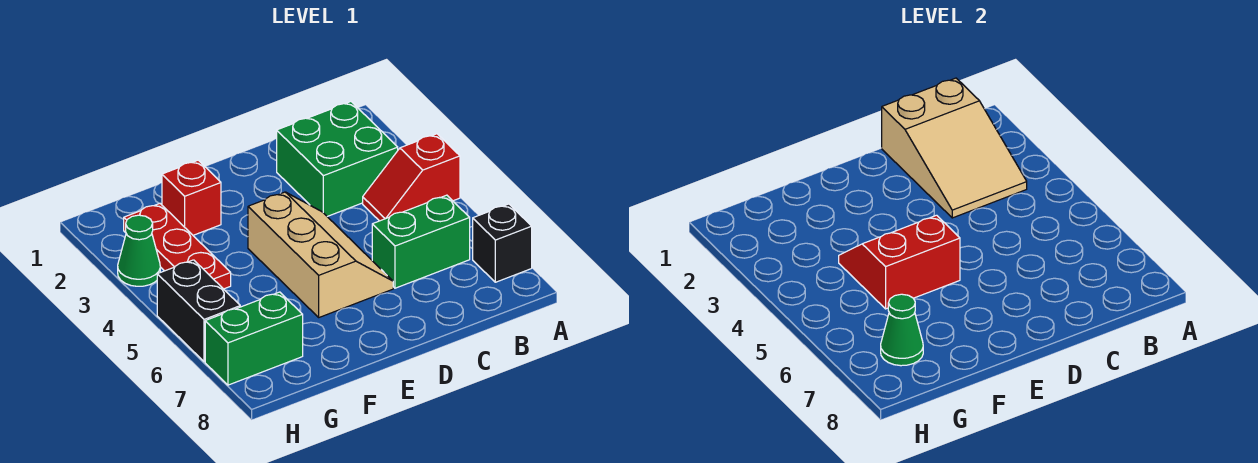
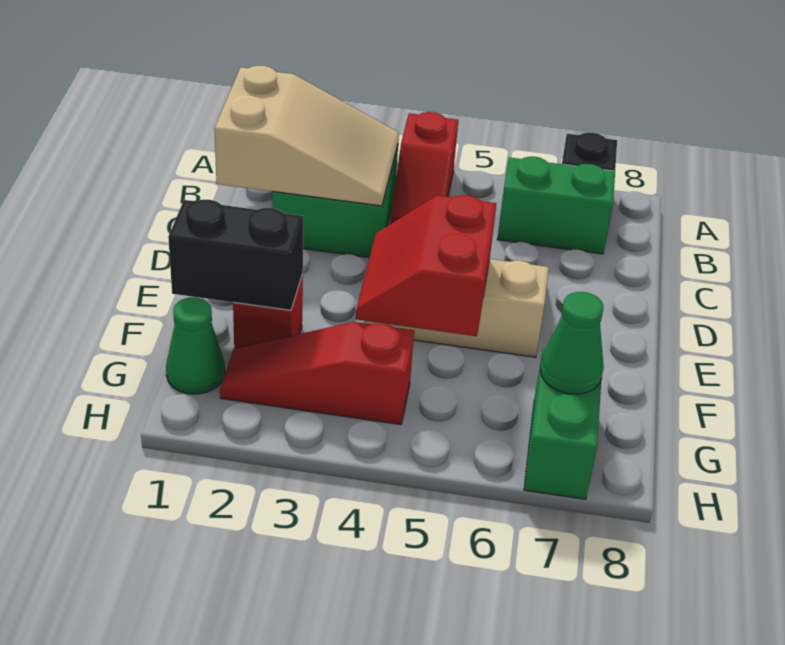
green brick B6:C6 level 1 -> green brick B6:B7 level 1
red plate G2:G4 level 1 -> red slope G2:G4 level 1 top 4
green cone H3 level 1 -> green cone G1 level 1
black brick H5:H6 level 1 -> black brick F1:F2 level 2

